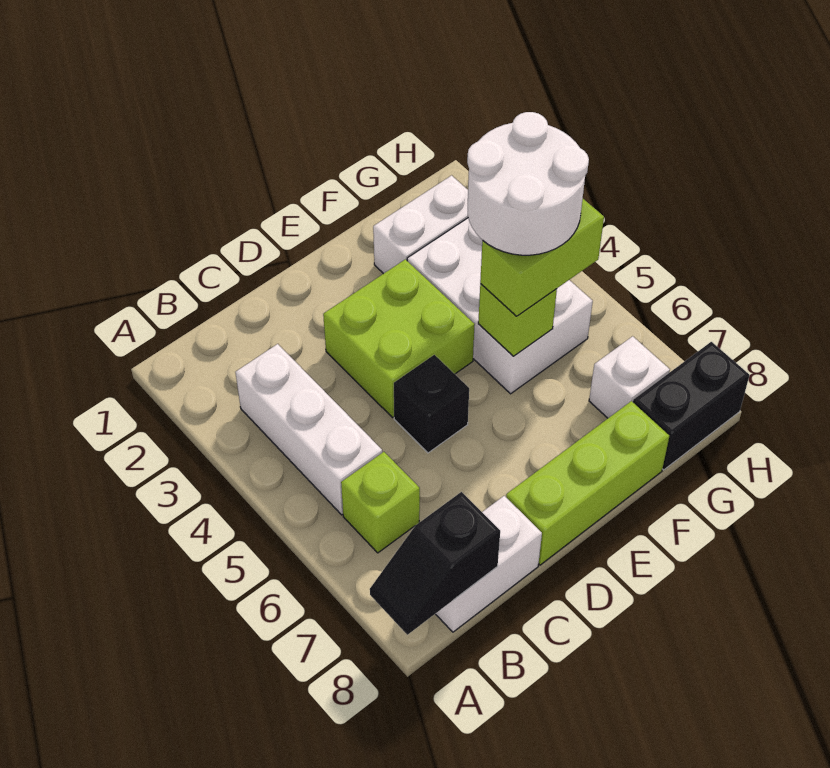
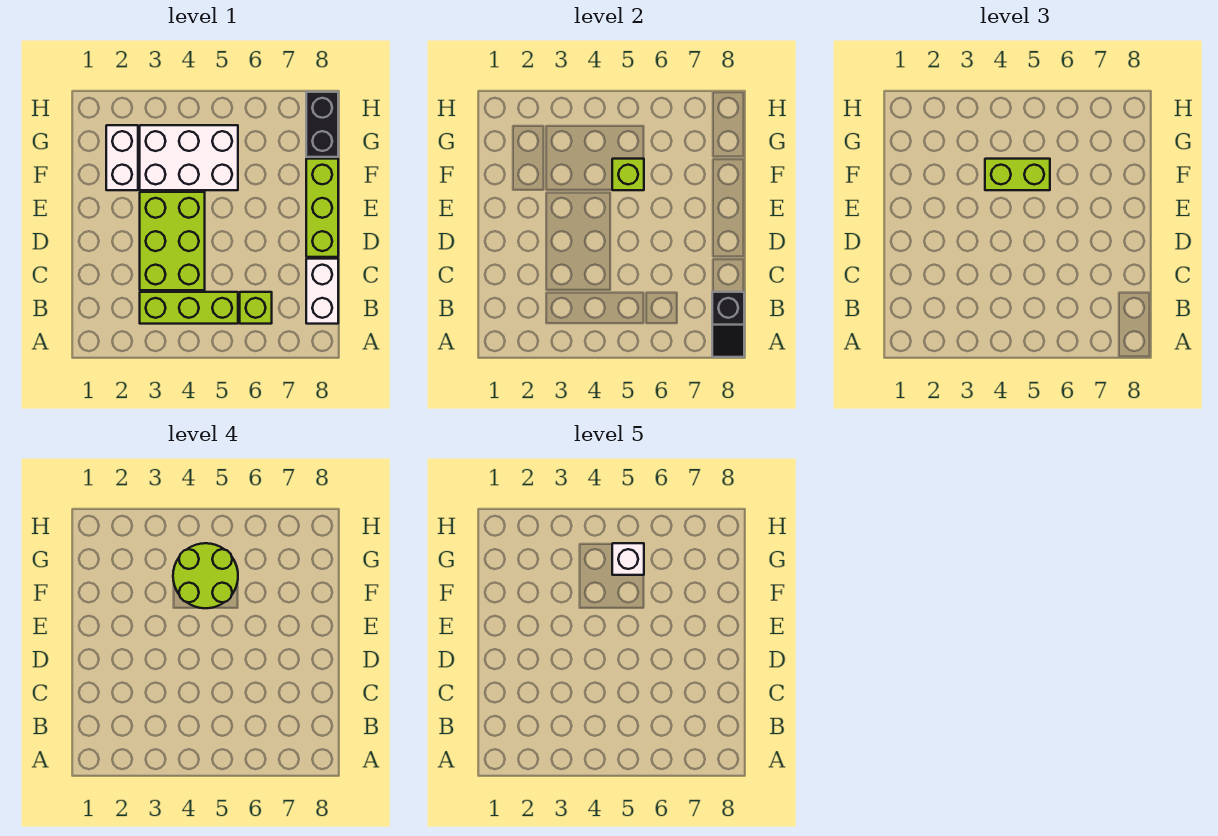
white brick B3:B5 level 1 -> lime brick B3:B5 level 1
lime brick D3:E4 level 1 -> lime brick C3:E4 level 1
black brick D5 level 1 -> none
white round brick F4:G5 level 4 -> lime round brick F4:G5 level 4
lime brick F5:G5 level 3 -> lime brick F4:F5 level 3
white brick G7 level 1 -> white brick G5 level 5

